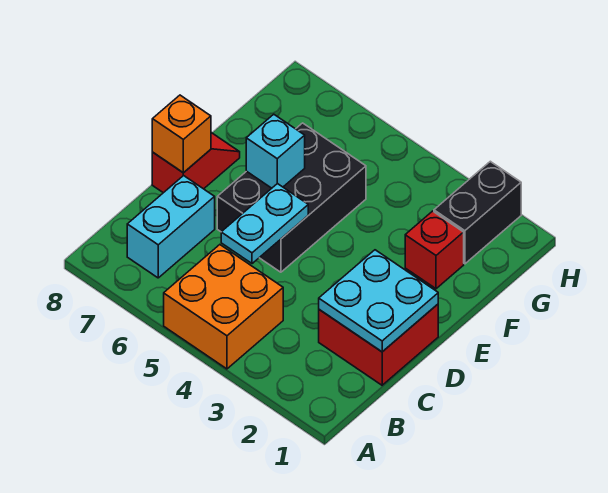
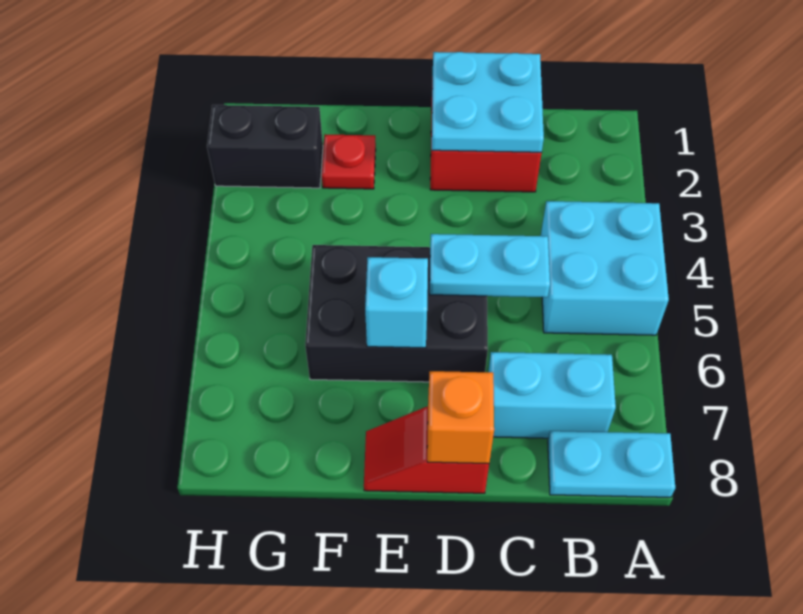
orange brick A4:B5 level 1 -> cyan brick A4:B5 level 1
none -> cyan plate A8:B8 level 1
red brick F2 level 1 -> red plate F2 level 1

